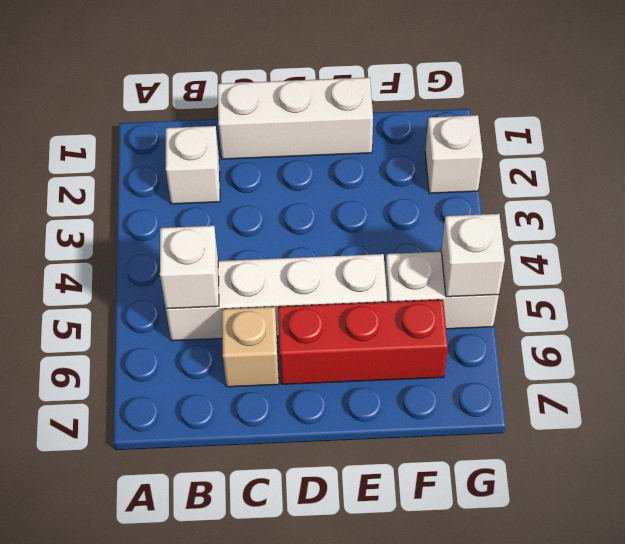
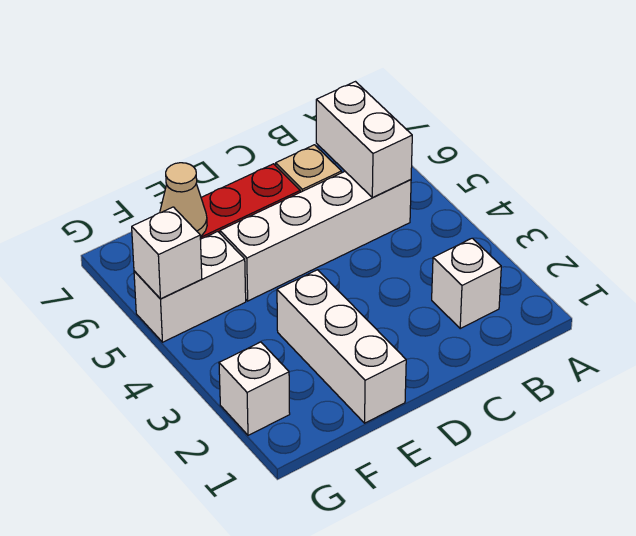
white brick B5 level 2 -> white brick B5:B6 level 2
white brick C1:E1 level 1 -> white brick E1:E3 level 1
none -> tan cone F6 level 2

